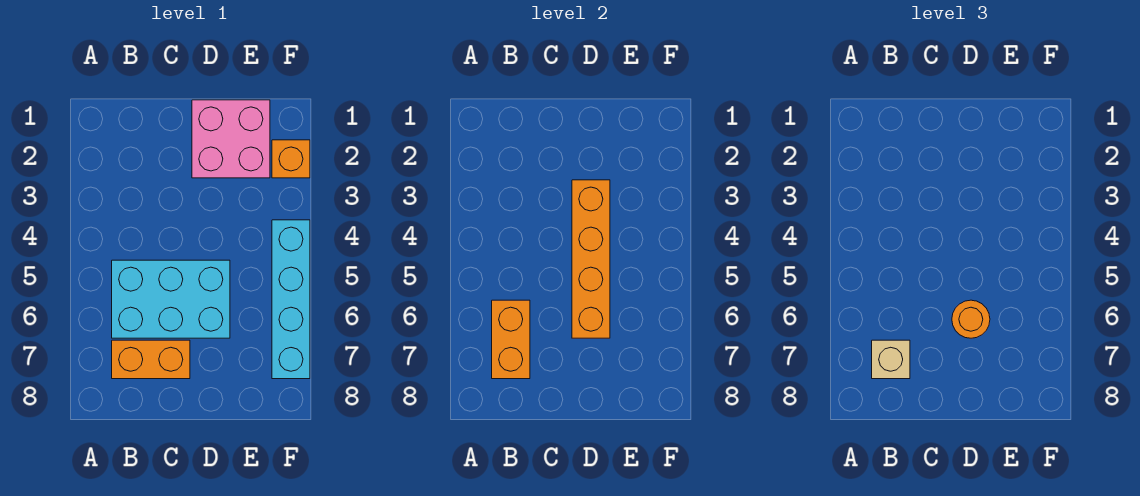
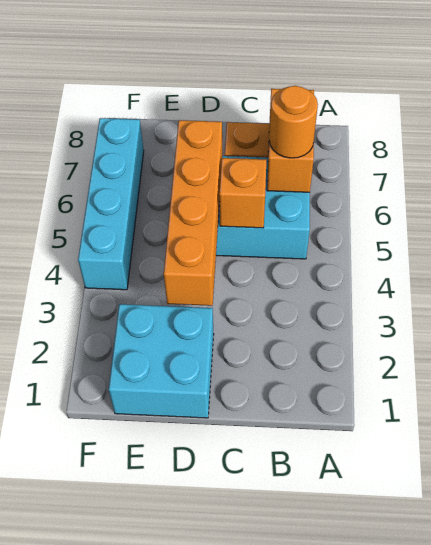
tan brick B7 level 3 -> none
pink brick D1:E2 level 1 -> cyan brick D1:E2 level 1
orange round brick D6 level 3 -> orange round brick B6 level 3
orange brick F2 level 1 -> orange brick C5 level 2

